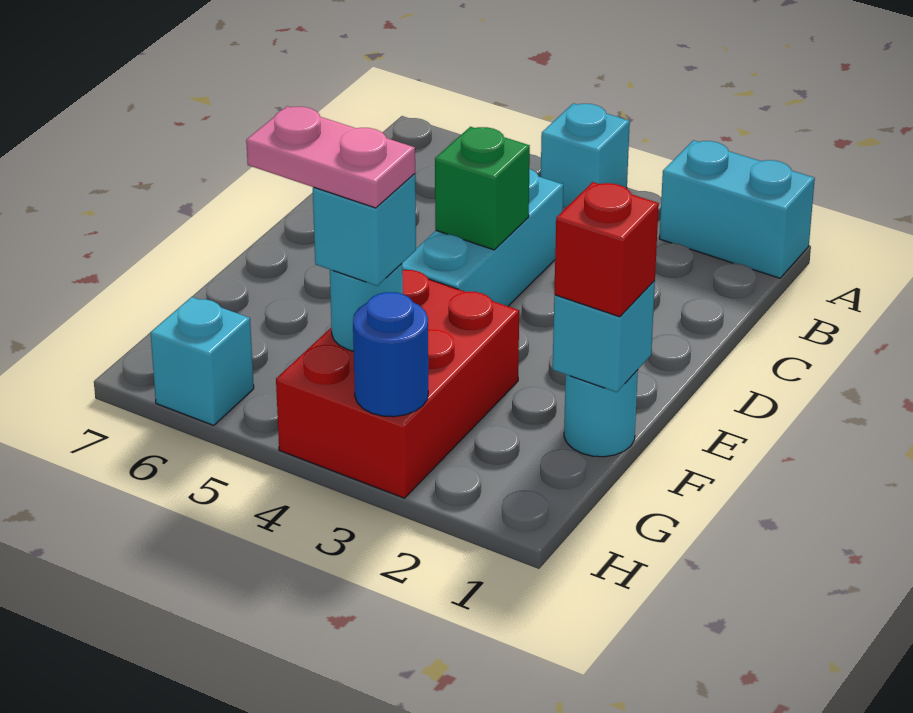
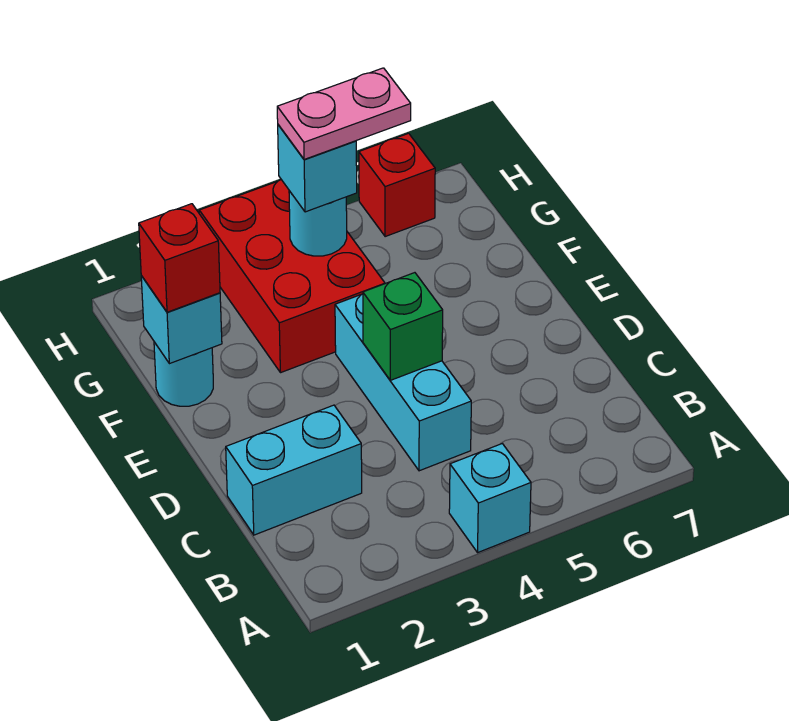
cyan brick A1:A2 level 1 -> cyan brick C1:C2 level 1
blue round brick H3 level 2 -> none
cyan brick H6 level 1 -> red brick H6 level 1

